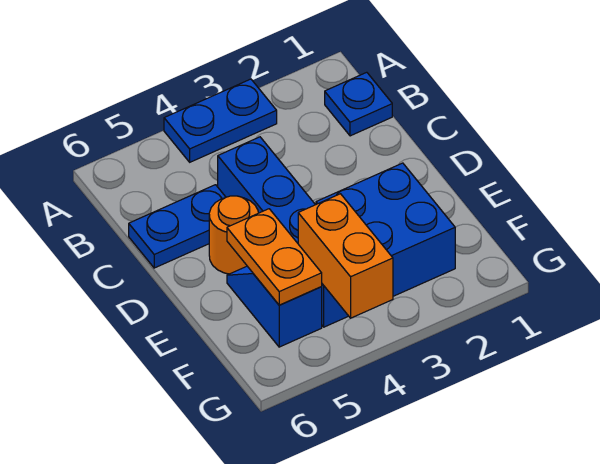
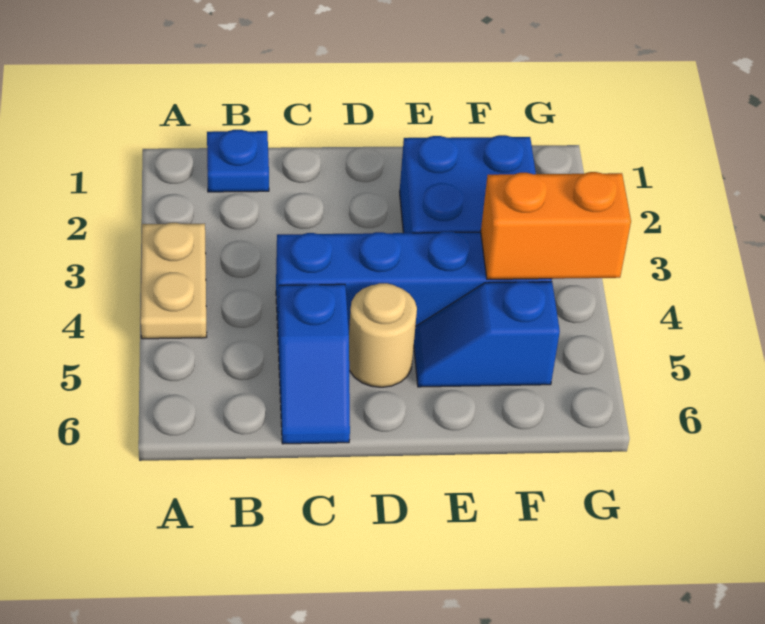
blue plate A3:A4 level 1 -> tan plate A3:A4 level 1
blue plate C5:C6 level 1 -> blue slope C5:C6 level 1 top 5
orange round brick D5 level 1 -> tan round brick D5 level 1
orange plate E5:F5 level 2 -> none

